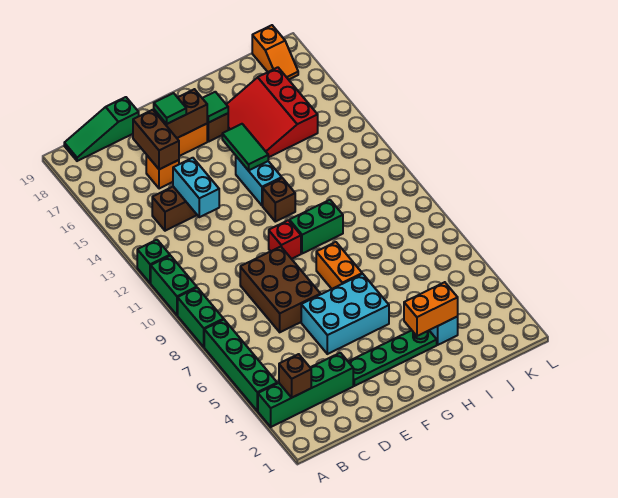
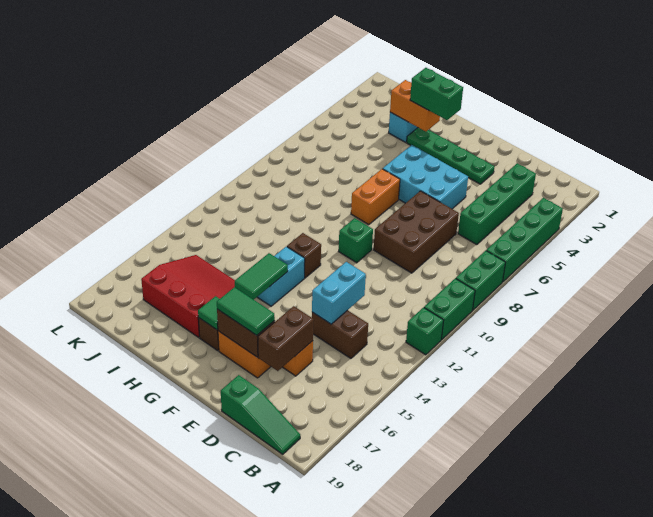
green brick A3:D3 level 1 -> green brick C3:C6 level 1
brown brick B3 level 2 -> none
green tile E17 level 3 -> green tile E17:F17 level 3
red brick F10 level 1 -> green brick F10 level 1
green brick G10:H10 level 1 -> green brick G3:H3 level 3
red slope H15:J17 level 1 top J -> red slope H15:J17 level 1 top 17
orange slope K18:K19 level 1 top 19 -> none

